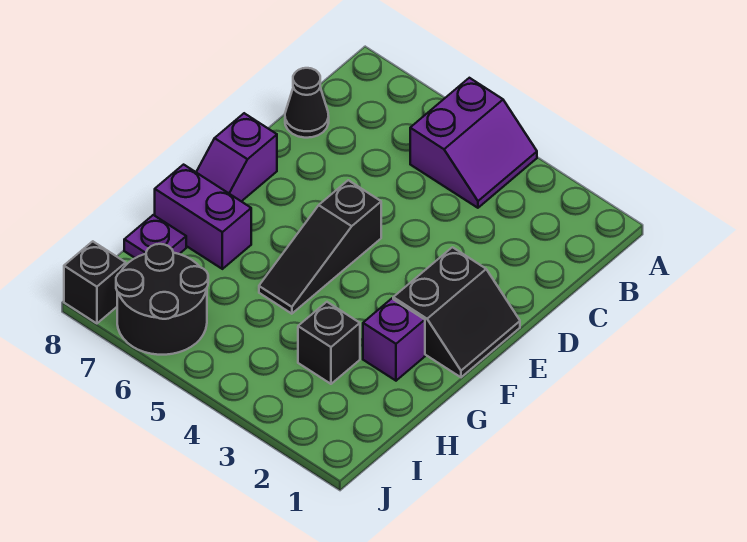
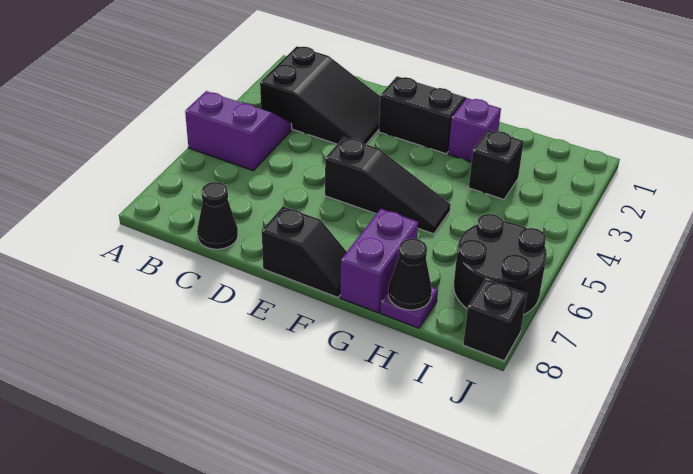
none -> black slope B2:D3 level 1 top B
purple slope E8:F8 level 1 top E -> black slope E8:F8 level 1 top E
none -> black cone H8 level 2

